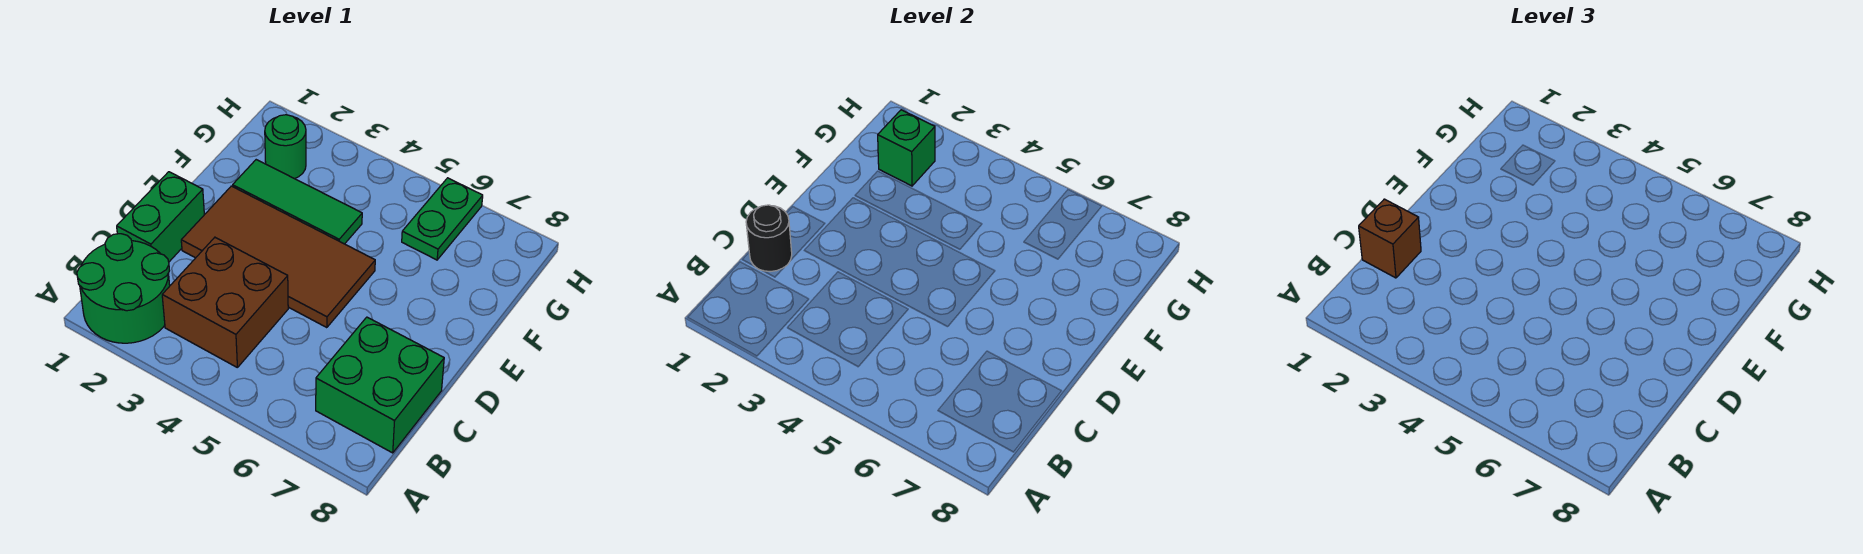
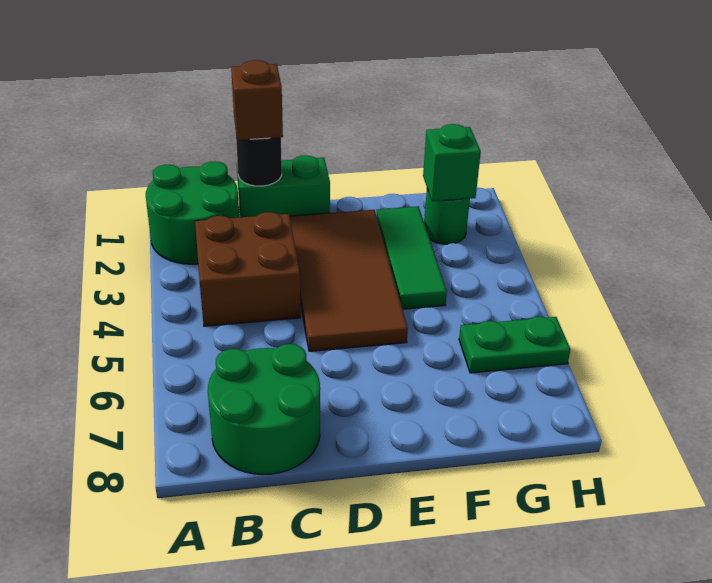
green brick B7:C8 level 1 -> green round brick B7:C8 level 1

